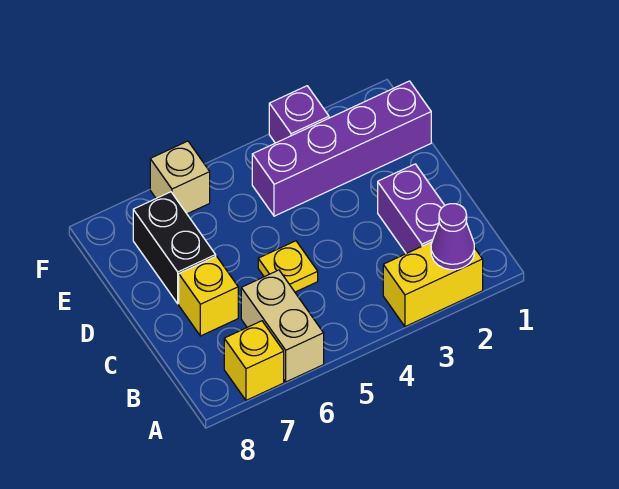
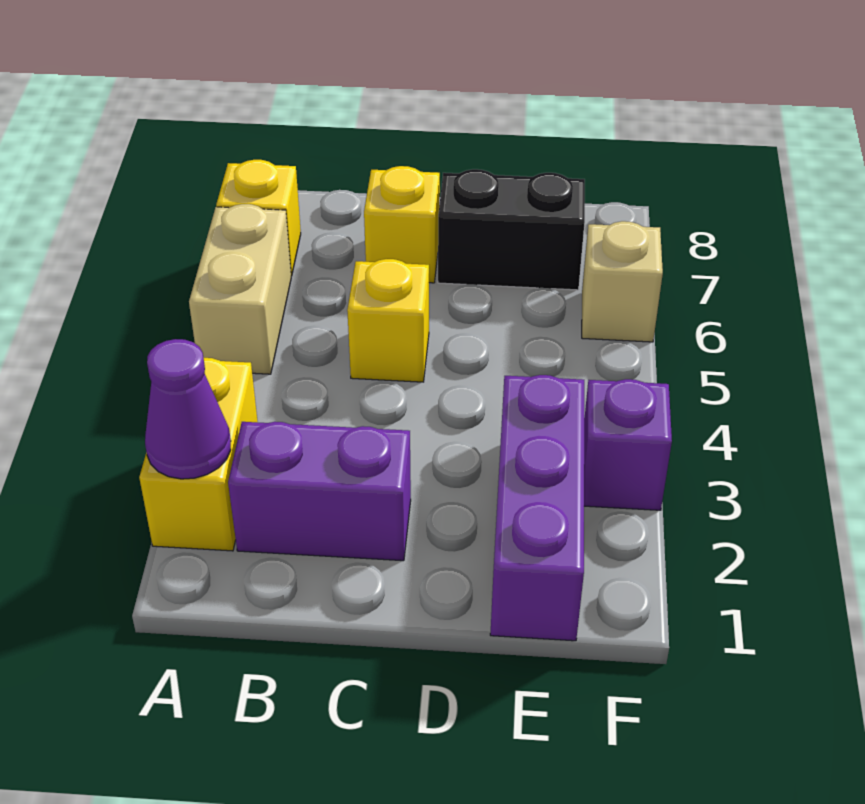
tan brick A6:B6 level 1 -> tan brick A5:A6 level 1
yellow plate C5 level 1 -> yellow brick C5 level 1
purple brick E1:E4 level 1 -> purple brick E1:E3 level 1

